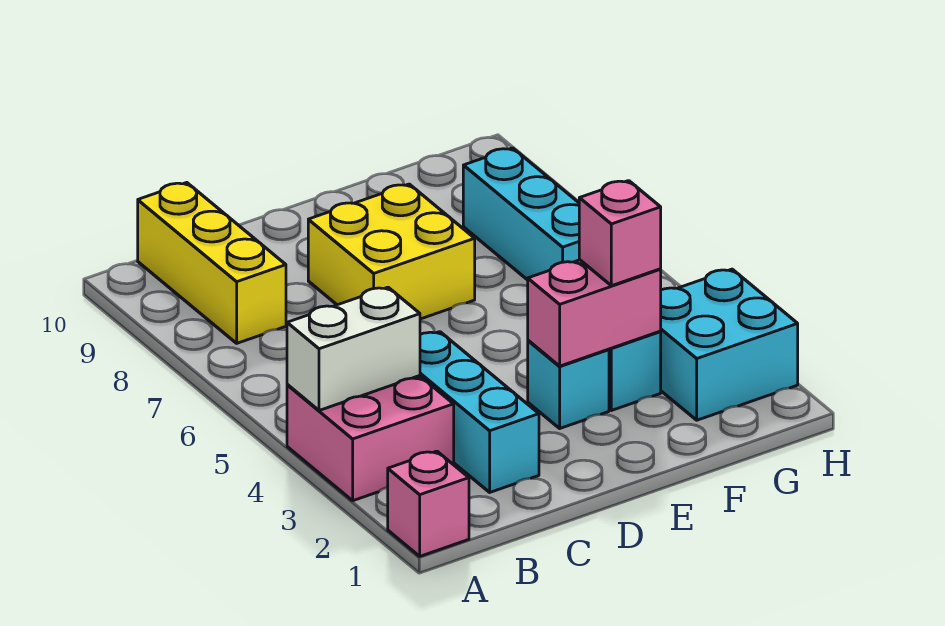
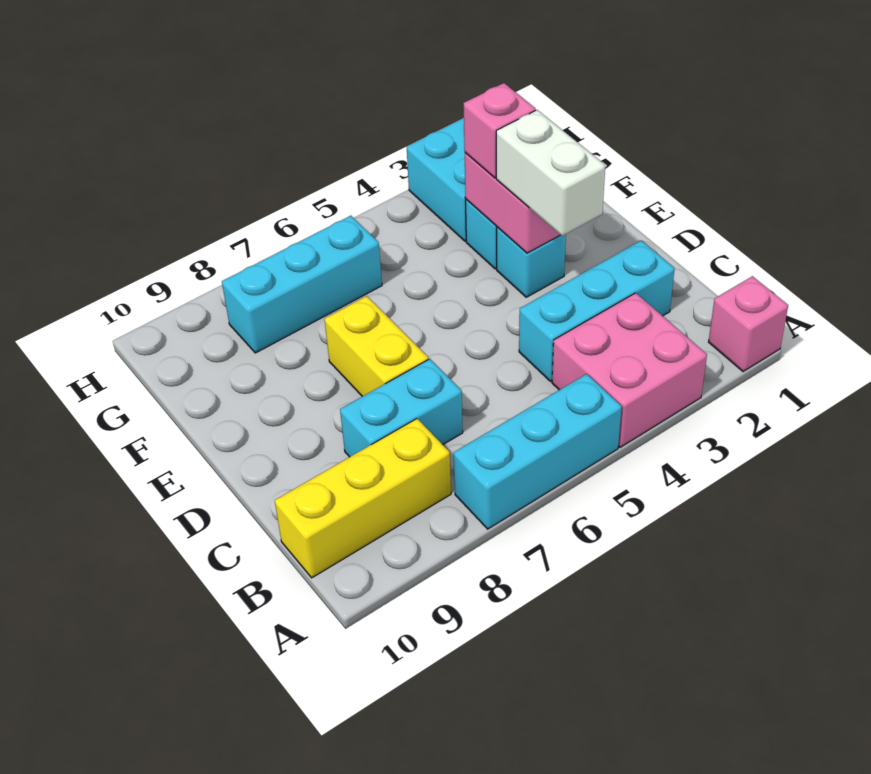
white brick A4:B4 level 2 -> white brick D3:E3 level 3
none -> cyan brick A5:A7 level 1
none -> cyan brick C7:C8 level 1
yellow brick D7:E8 level 1 -> yellow brick D7:E7 level 1

